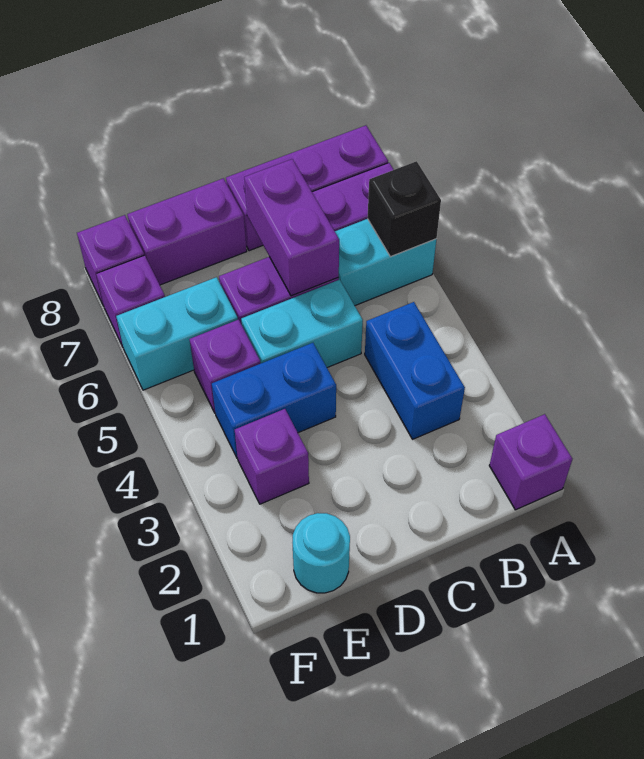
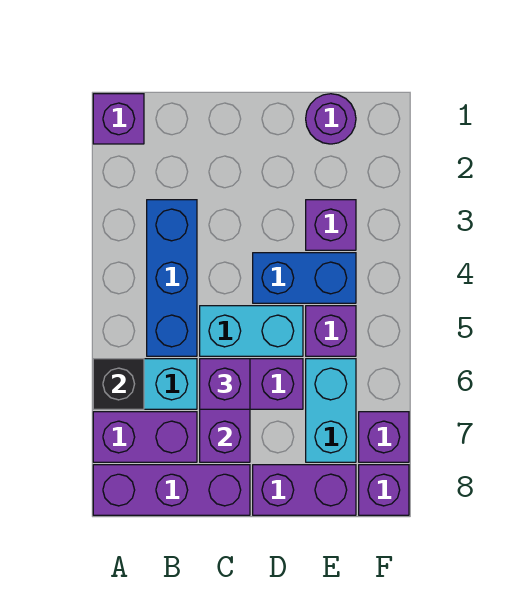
blue brick B3:B4 level 1 -> blue brick B3:B5 level 1
none -> purple brick C6 level 3
cyan round brick E1 level 1 -> purple round brick E1 level 1
cyan brick E6:F6 level 1 -> cyan brick E6:E7 level 1

